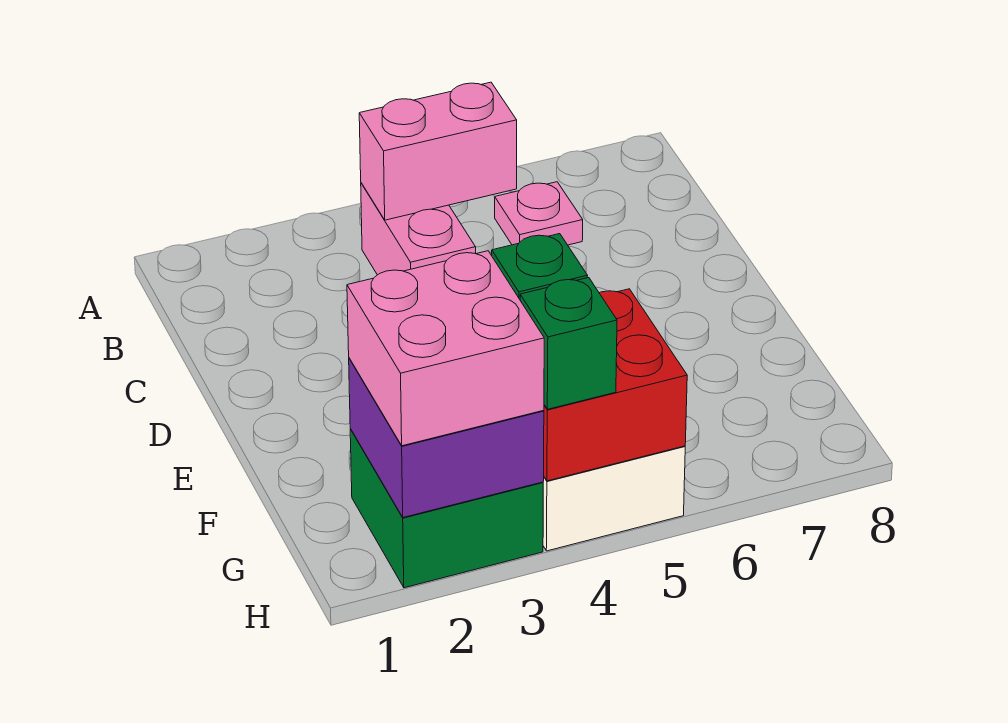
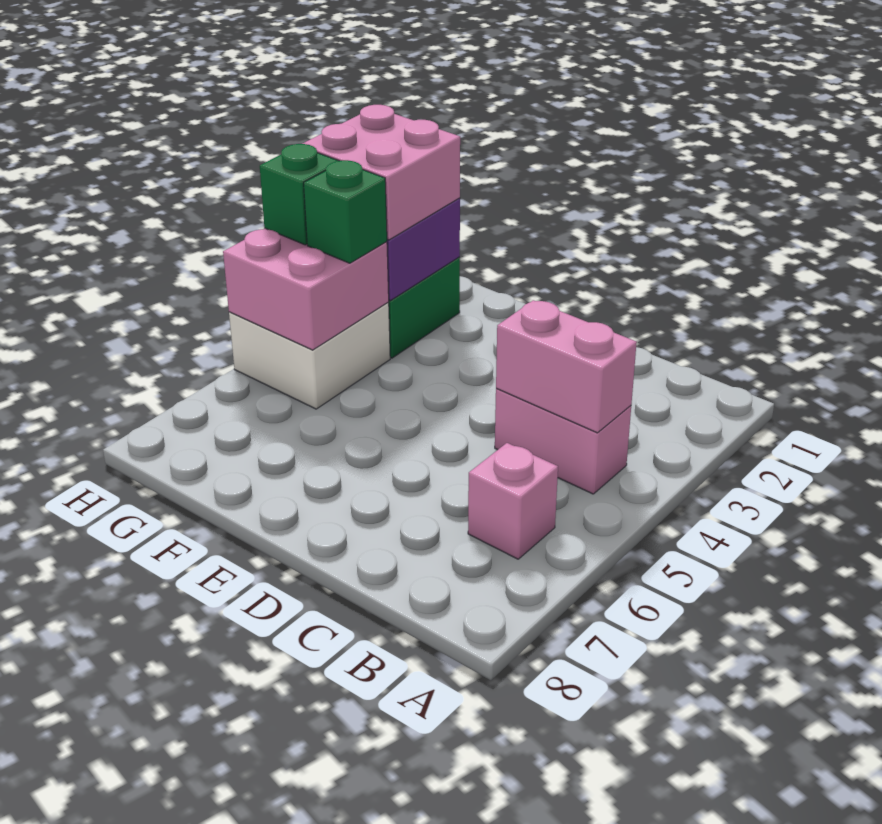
pink brick B4:B5 level 2 -> pink brick B4:C4 level 2
pink plate B6 level 1 -> pink brick B6 level 1
red brick G4:H5 level 2 -> pink brick G4:H5 level 2

